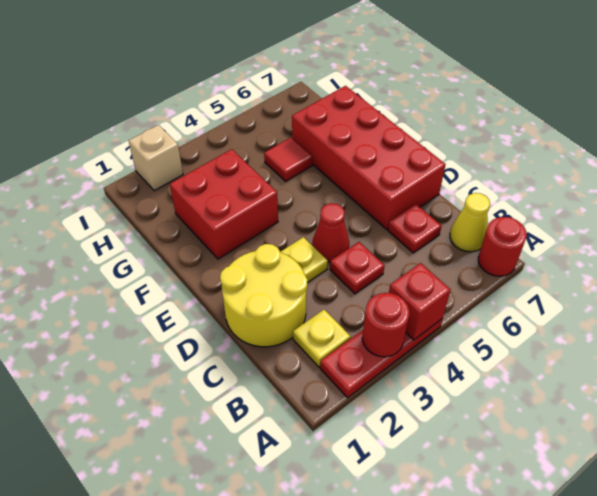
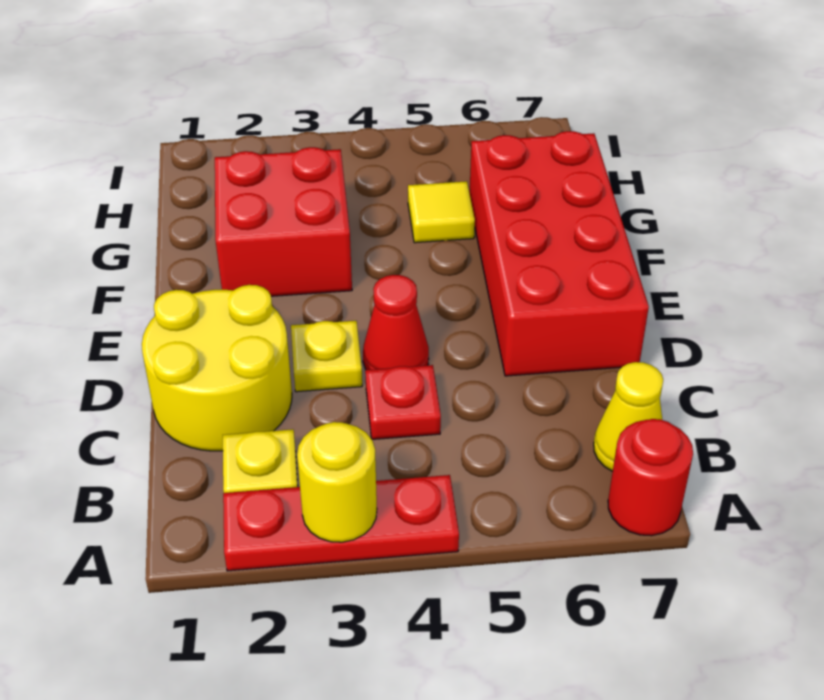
red round brick A3 level 2 -> yellow round brick A3 level 2
red brick A4 level 2 -> none
red plate C6 level 1 -> none
red tile G5 level 1 -> yellow tile G5 level 1
tan brick I2 level 1 -> none

